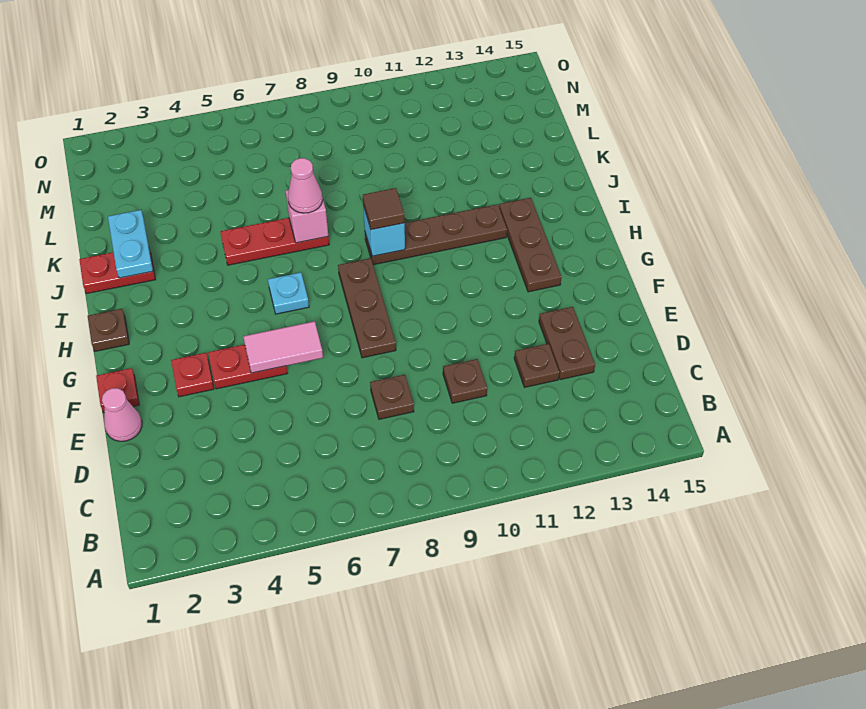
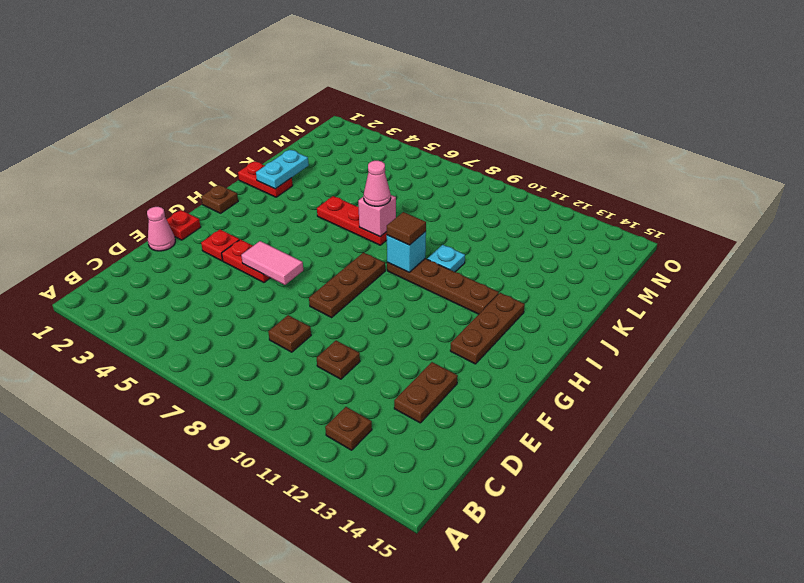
brown plate D12 level 1 -> brown plate B12 level 1
cyan plate H6 level 1 -> cyan plate J10 level 1

